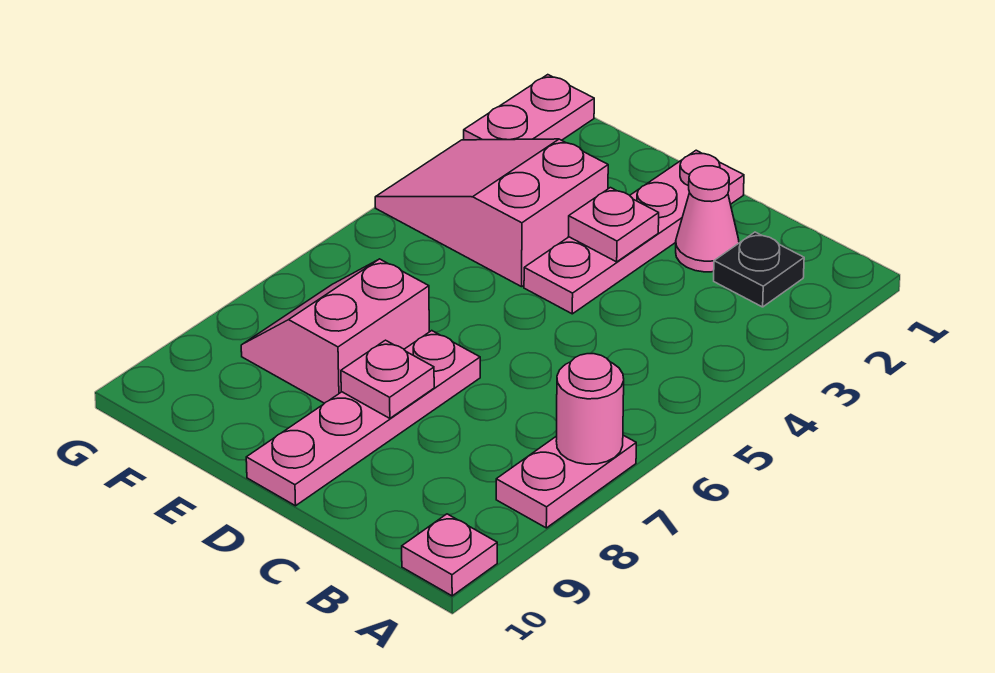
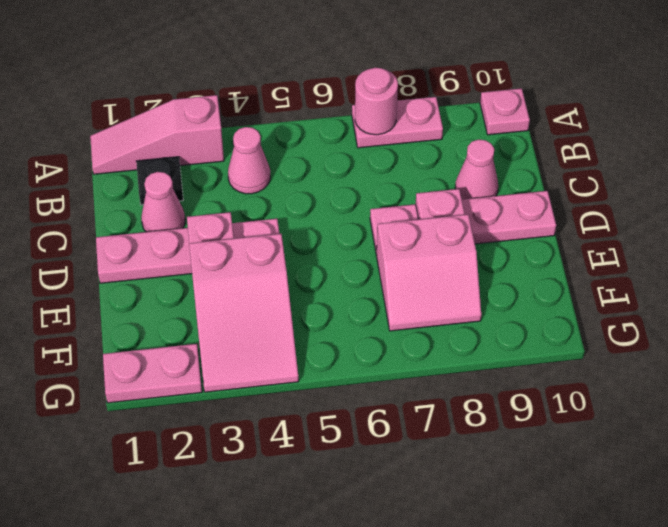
none -> pink slope A1:A3 level 1 top 3
none -> pink cone B4 level 1
none -> pink cone C9 level 1

